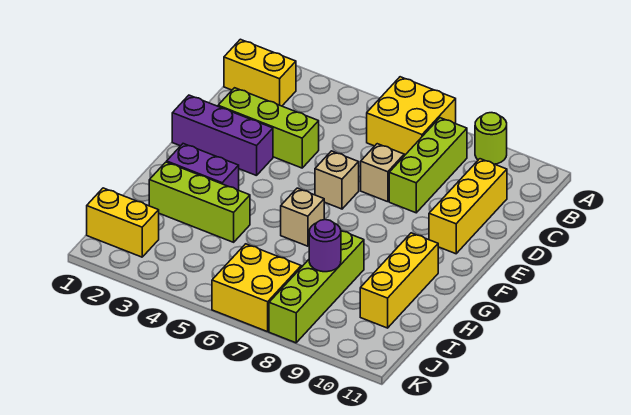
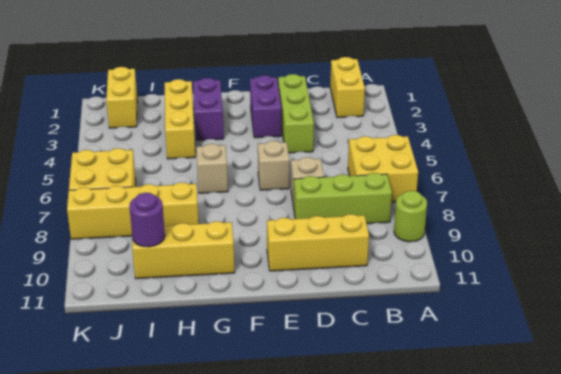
purple brick E1:E3 level 1 -> purple brick E2:E3 level 1
lime brick H2:H4 level 1 -> yellow brick H2:H4 level 1
lime brick H8:K8 level 1 -> yellow brick H8:K8 level 1
purple round brick I8 level 2 -> purple round brick I10 level 2

